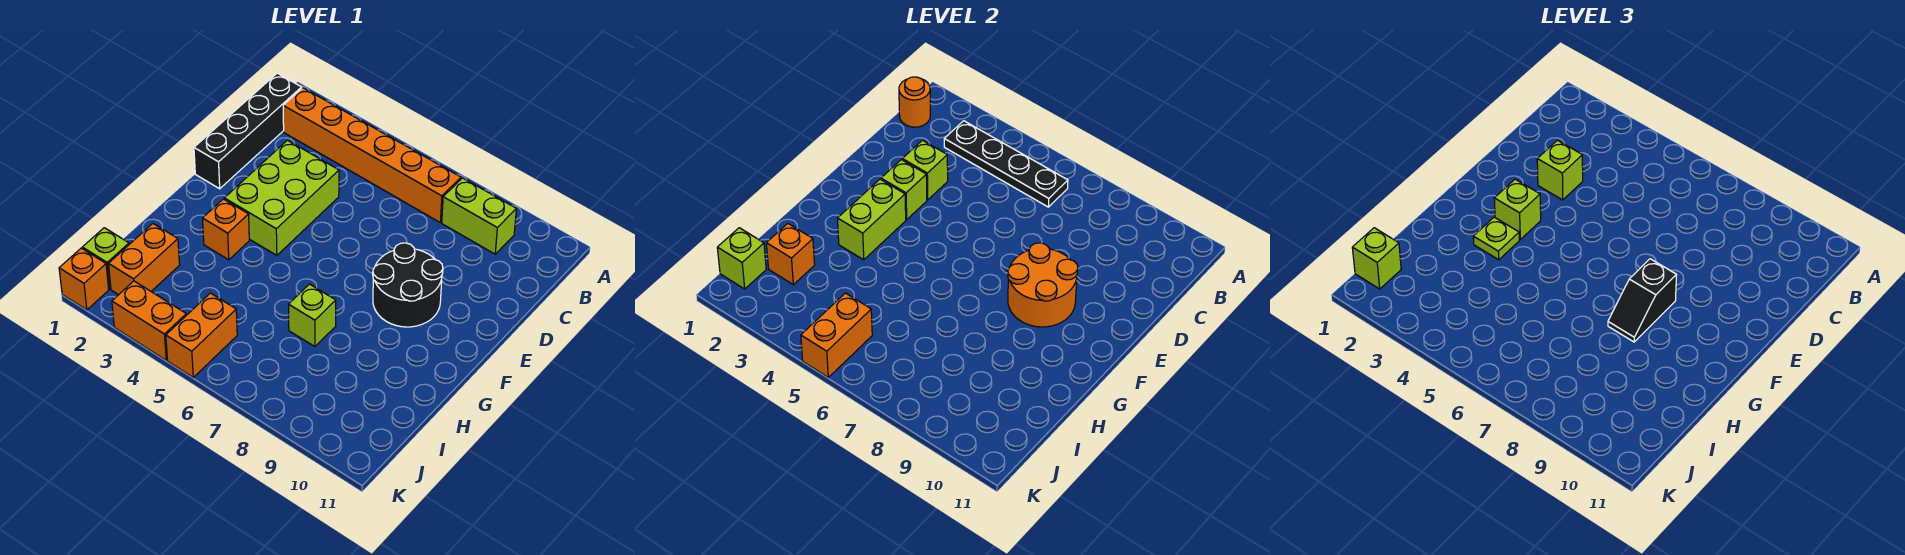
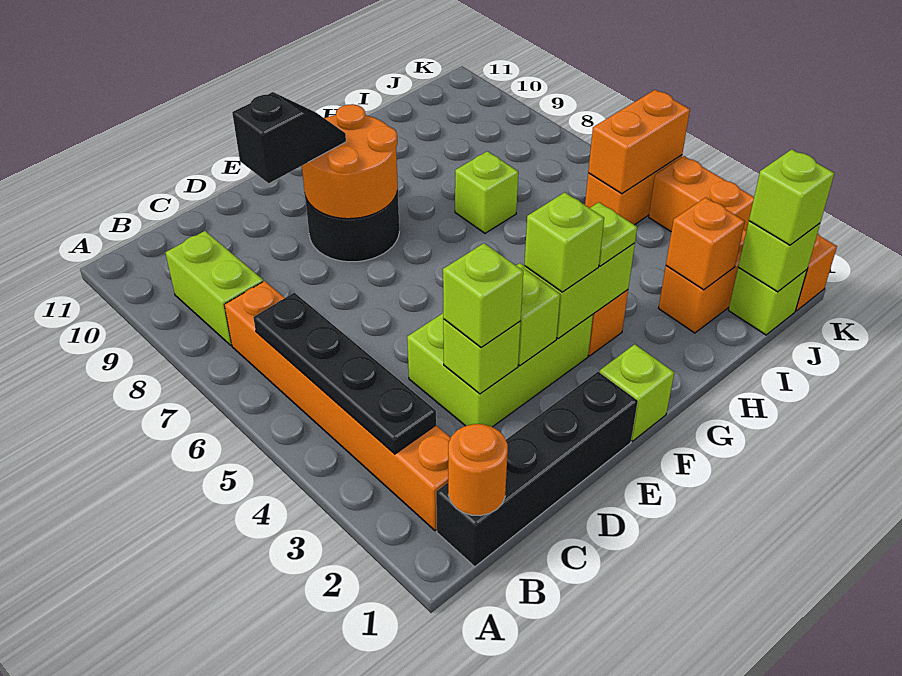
none -> lime brick F1 level 1
black slope F8:G8 level 3 top F -> black slope D9:E9 level 3 top D

